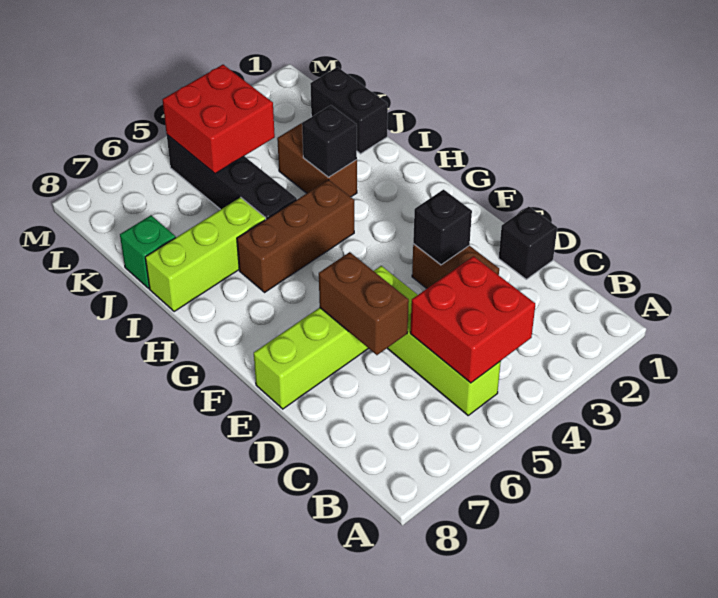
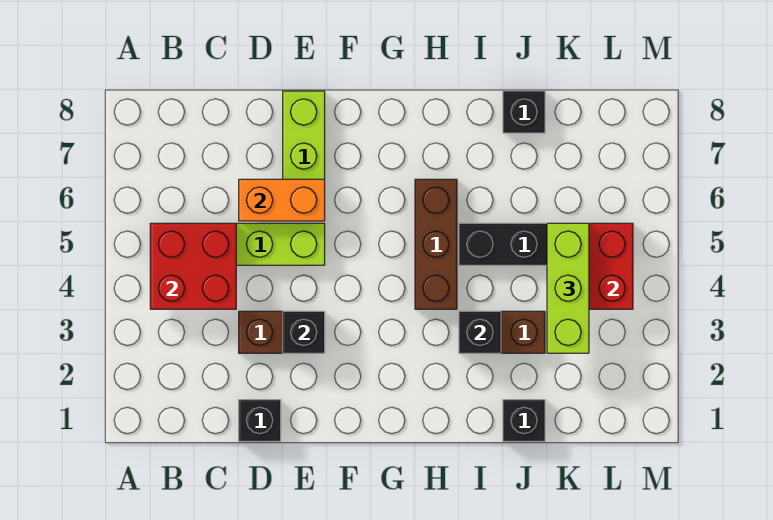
brown brick D6:E6 level 2 -> orange brick D6:E6 level 2
lime brick I6:I8 level 1 -> lime brick K3:K5 level 3
black brick J1:K1 level 1 -> black brick J1 level 1
green brick J8 level 1 -> black brick J8 level 1

